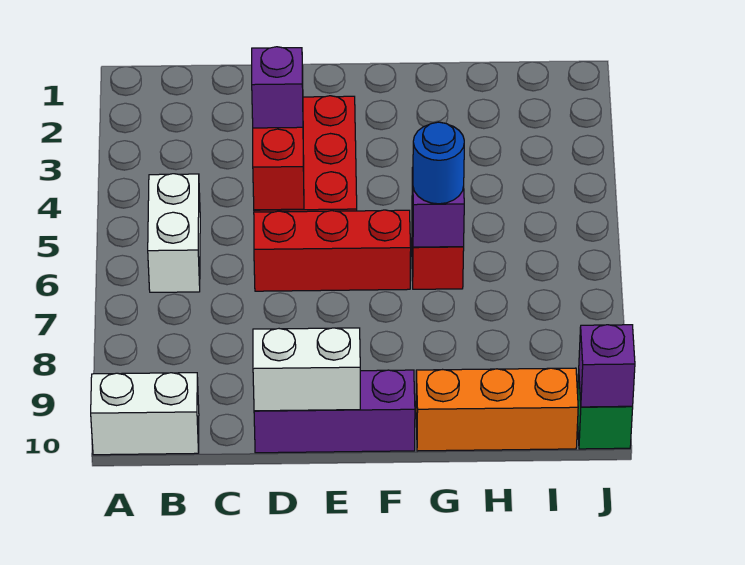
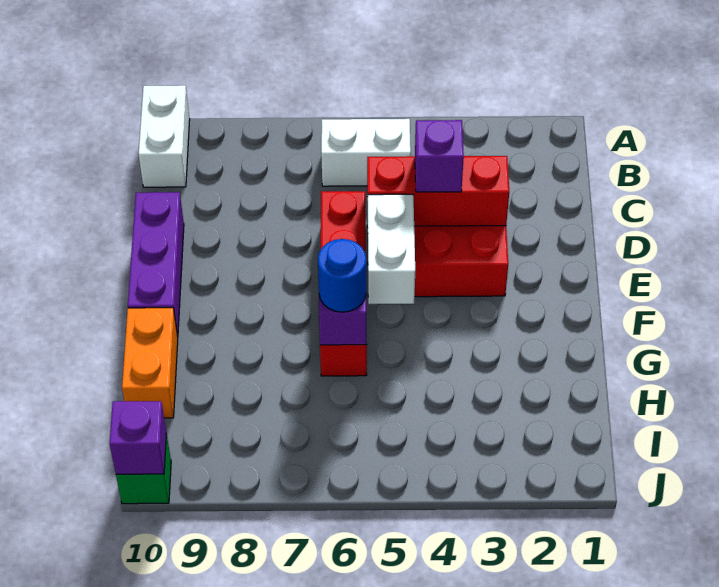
white brick D10:E10 level 2 -> white brick E5:F5 level 2
orange brick G10:I10 level 1 -> orange brick G10:H10 level 1

